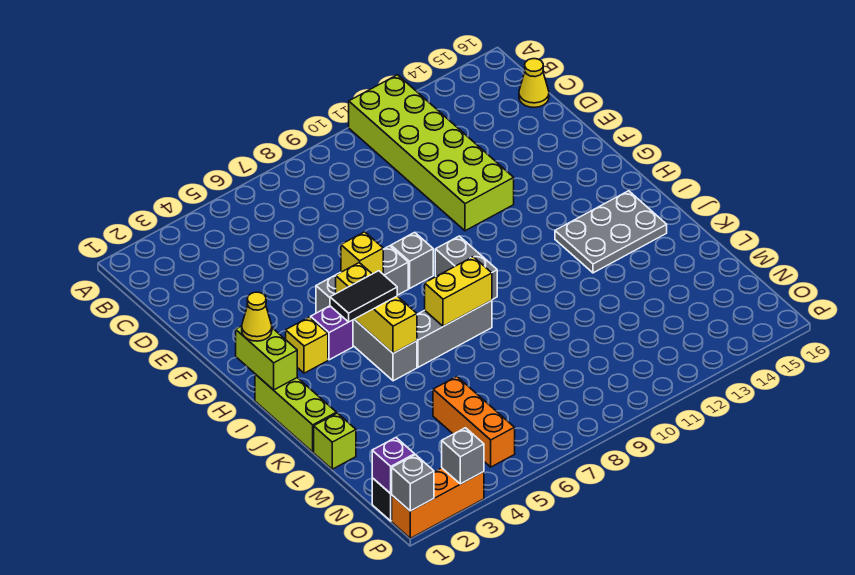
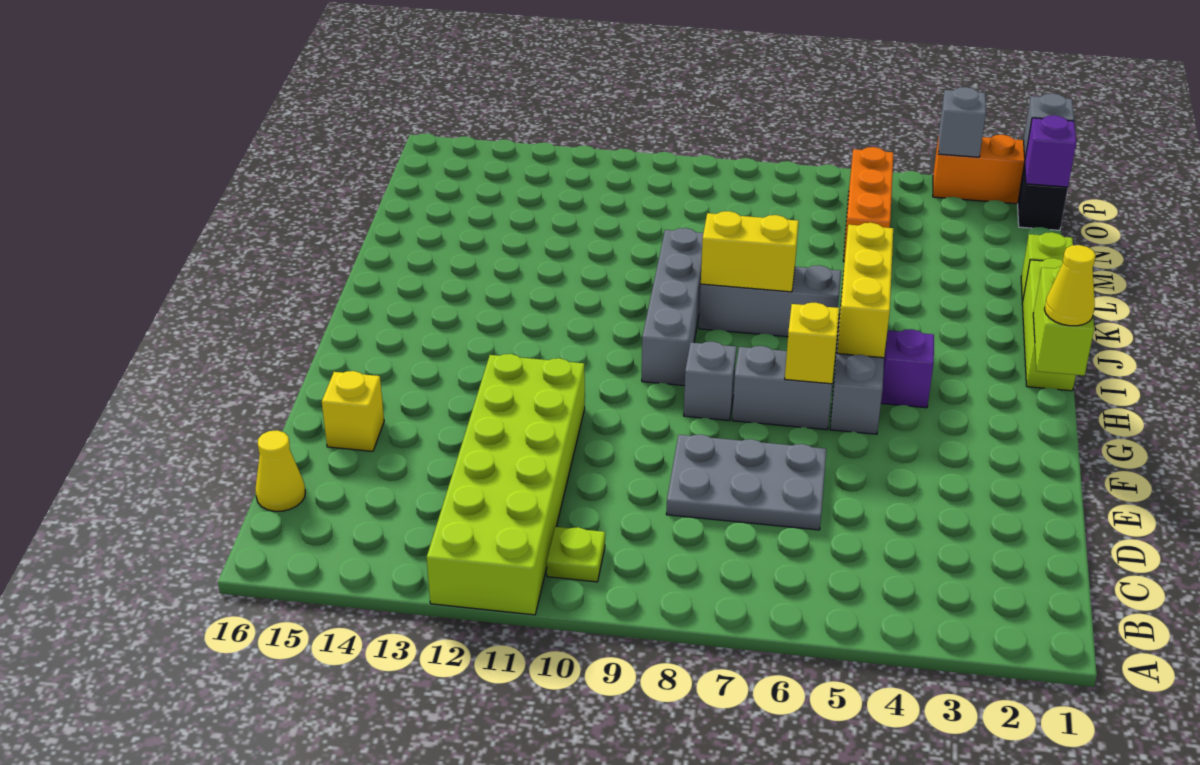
none -> lime plate B10 level 1
yellow brick H3 level 1 -> yellow brick E15 level 1
grey brick H9:I9 level 1 -> grey brick H9:K9 level 1
black tile I4:I5 level 3 -> none
grey plate I13:J15 level 1 -> grey plate D6:E8 level 1

